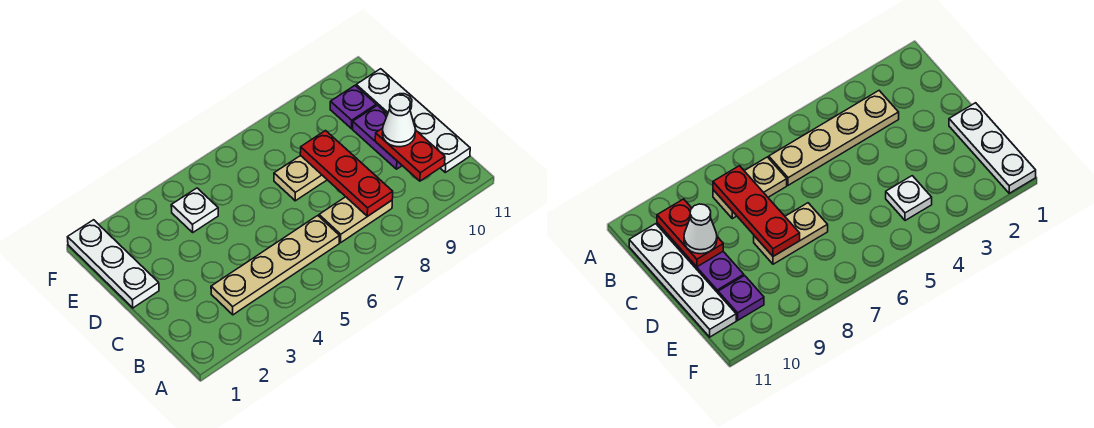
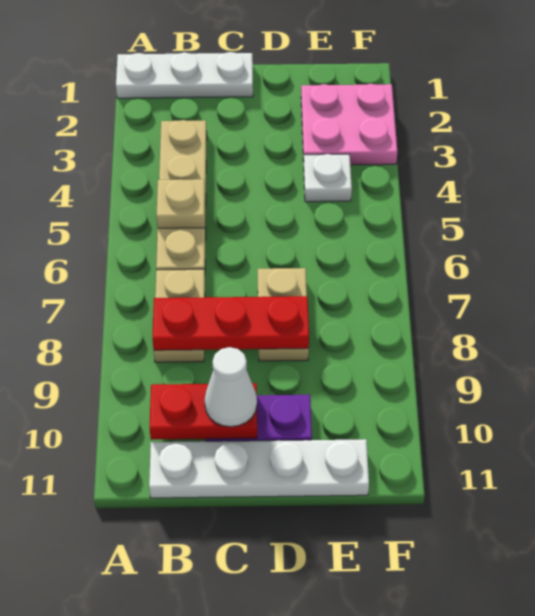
none -> tan plate B5 level 2
white plate D1:F1 level 1 -> white plate A1:C1 level 1
none -> pink plate E2:F3 level 1
purple plate E10 level 1 -> none

